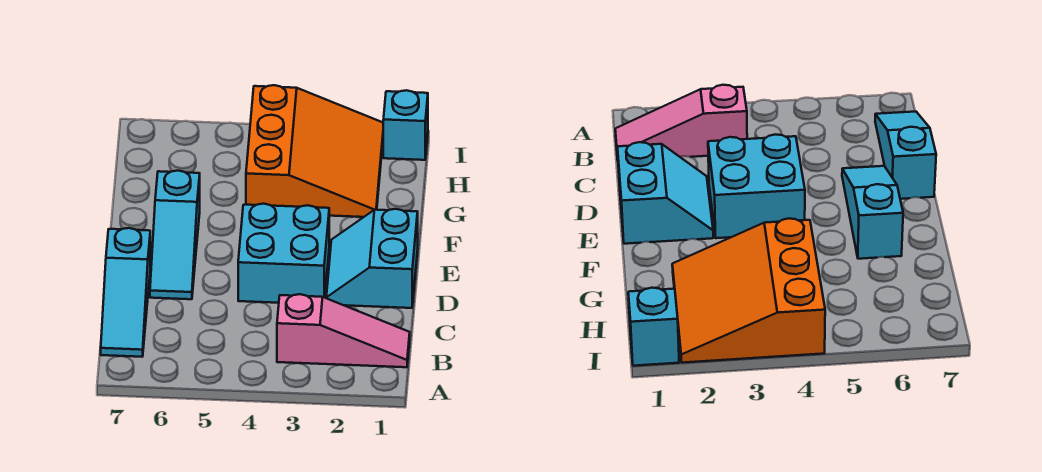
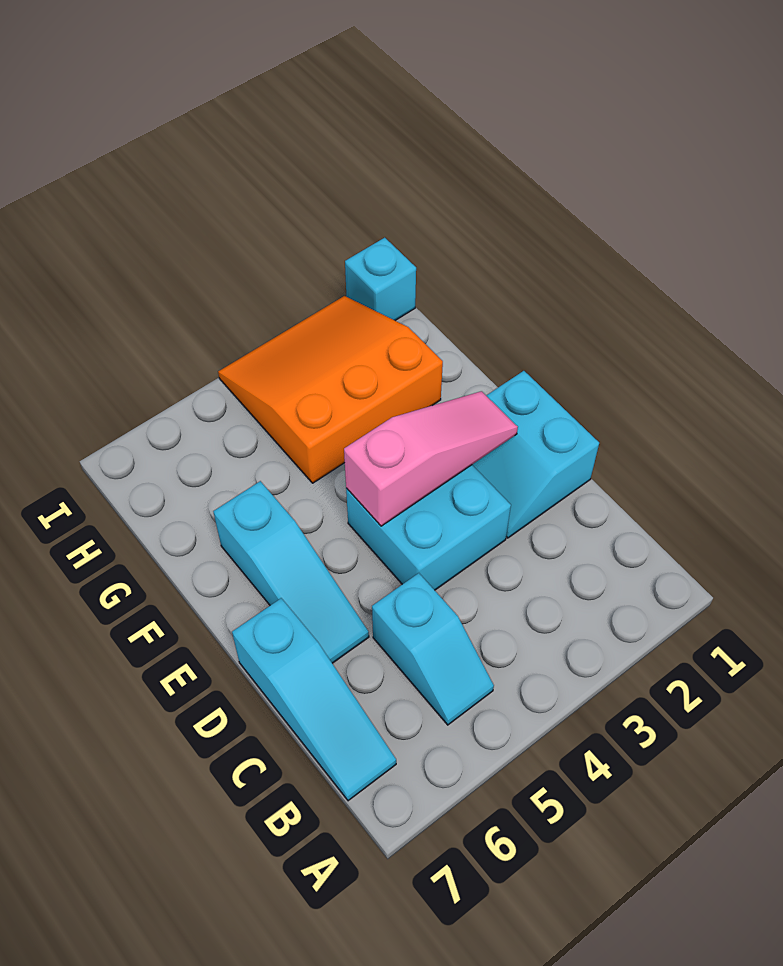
pink slope B1:B3 level 1 top 3 -> pink slope E2:E4 level 2 top 4
none -> cyan slope B5:C5 level 1 top C
orange slope G2:I4 level 1 top 4 -> orange slope G2:I4 level 1 top G

